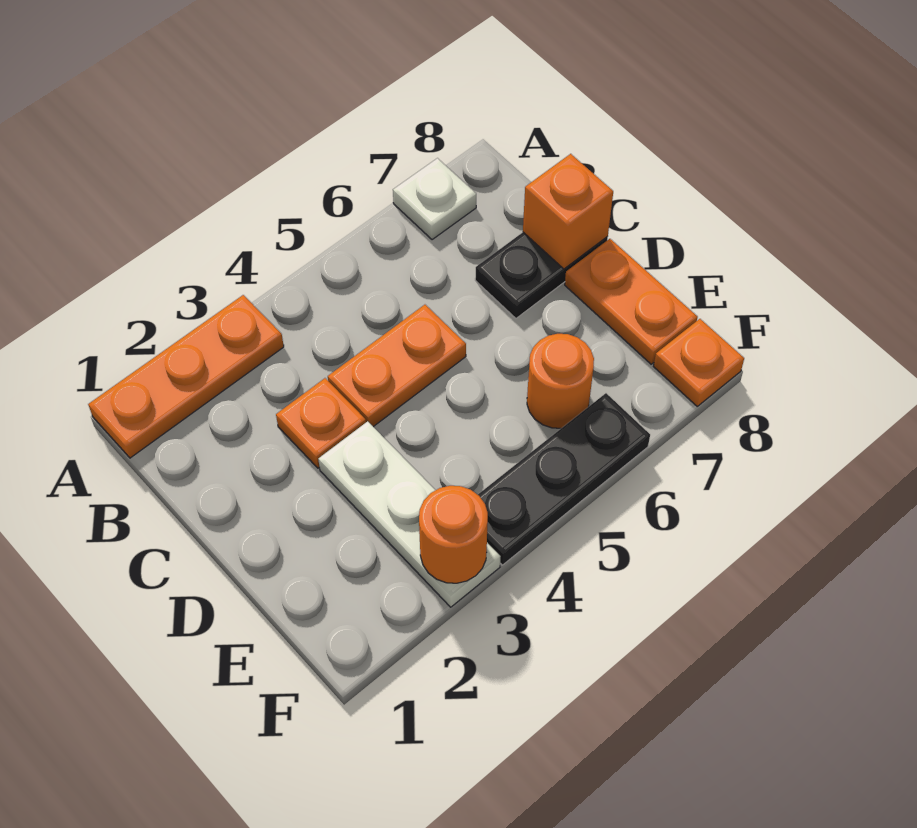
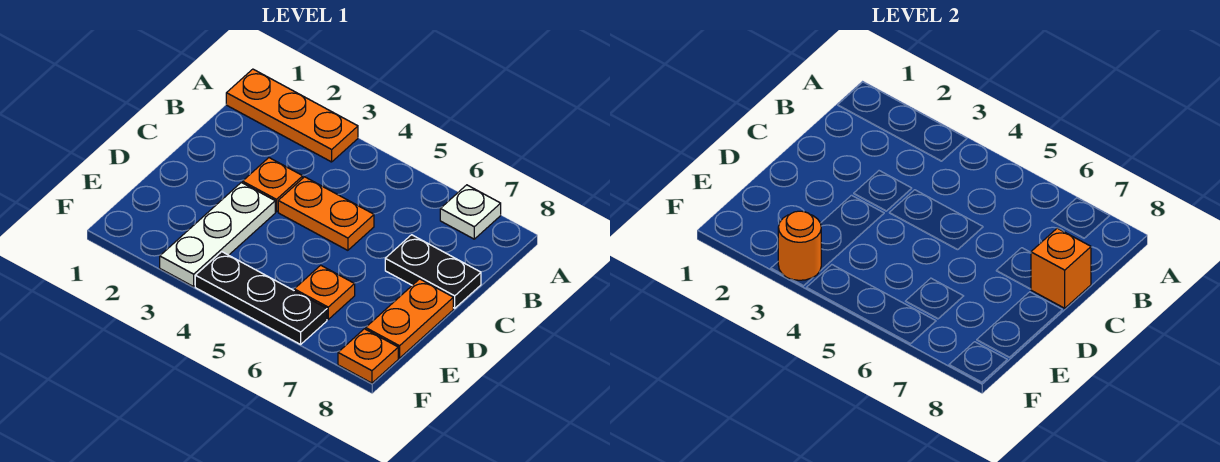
orange round brick E6 level 1 -> orange plate E6 level 1

